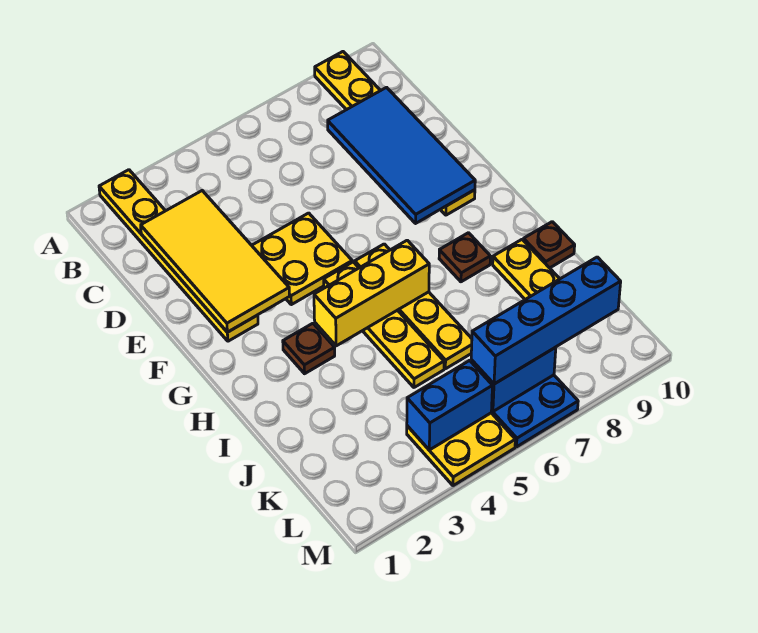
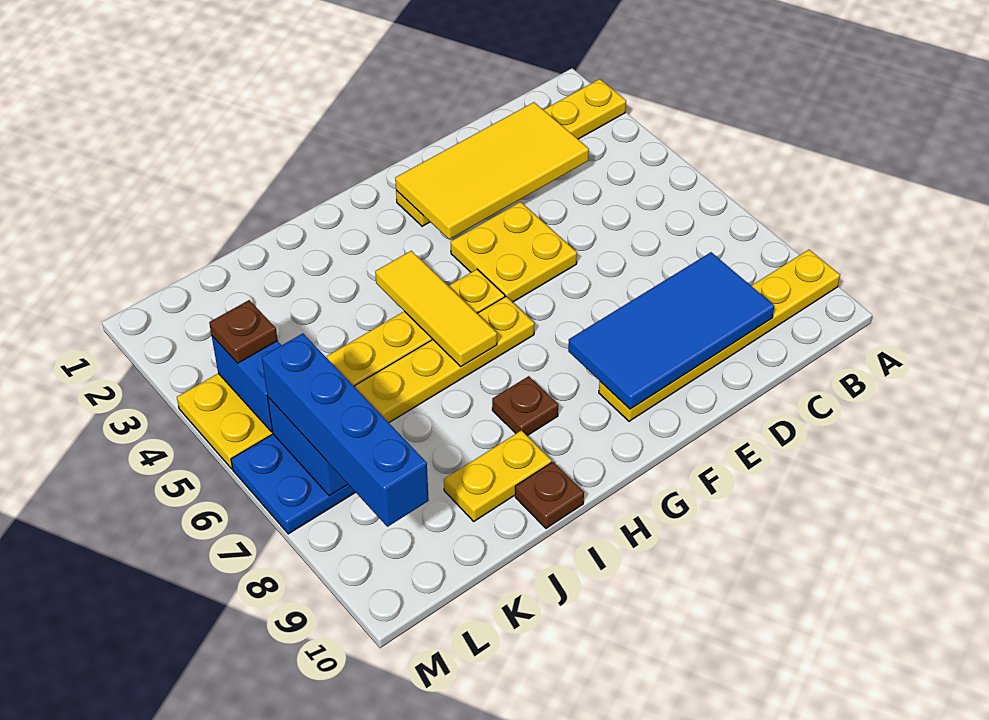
brown plate H3 level 1 -> brown plate L4 level 3
yellow brick H4:H6 level 2 -> yellow tile H4:H6 level 2

